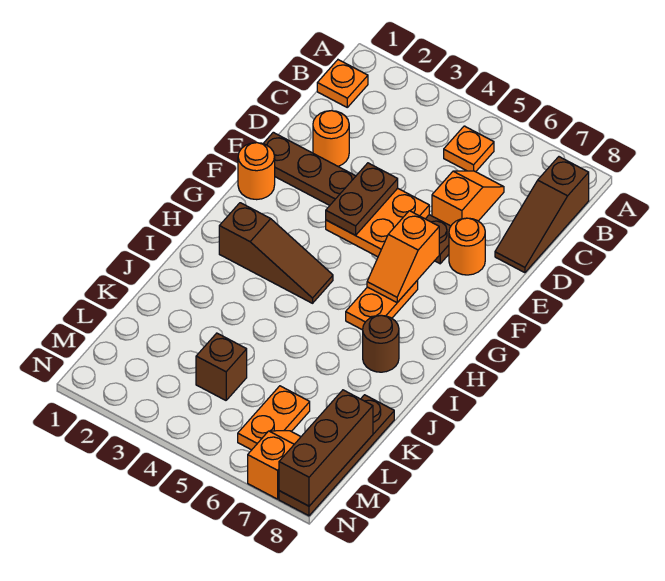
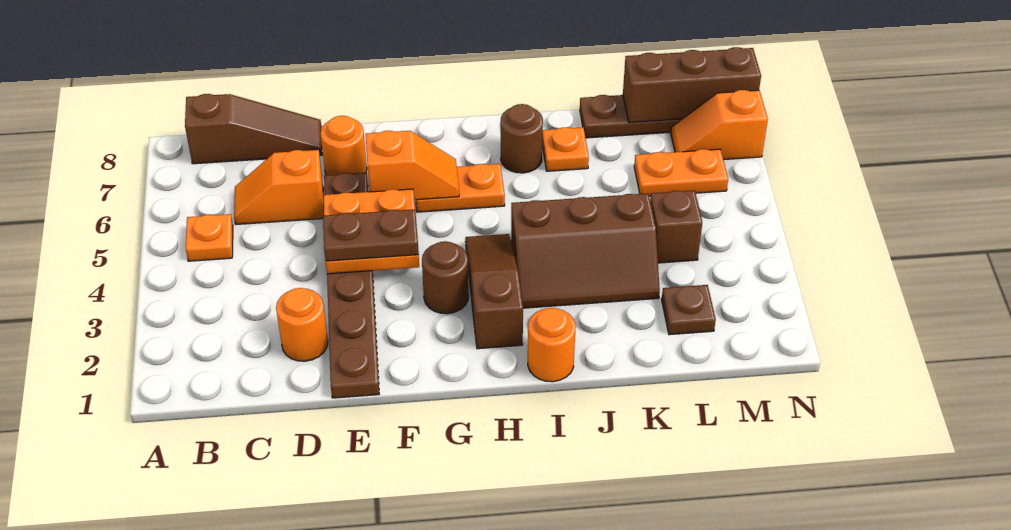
orange plate B1 level 1 -> orange plate J7 level 1
orange round brick F1 level 1 -> orange round brick I1 level 1
none -> brown round brick G3 level 1
none -> brown slope I3:K4 level 1 top 4
none -> brown plate L2 level 1

